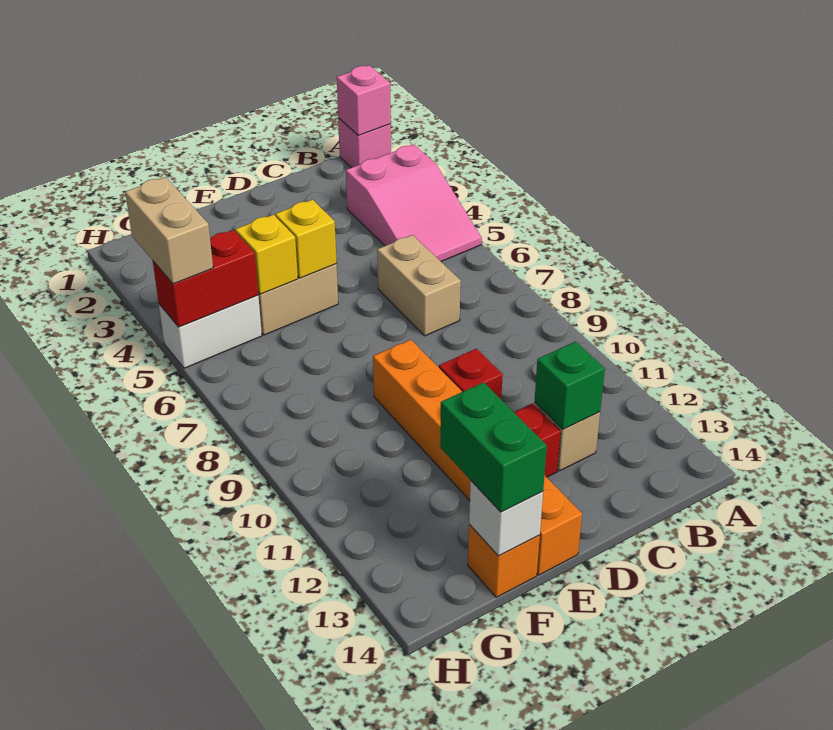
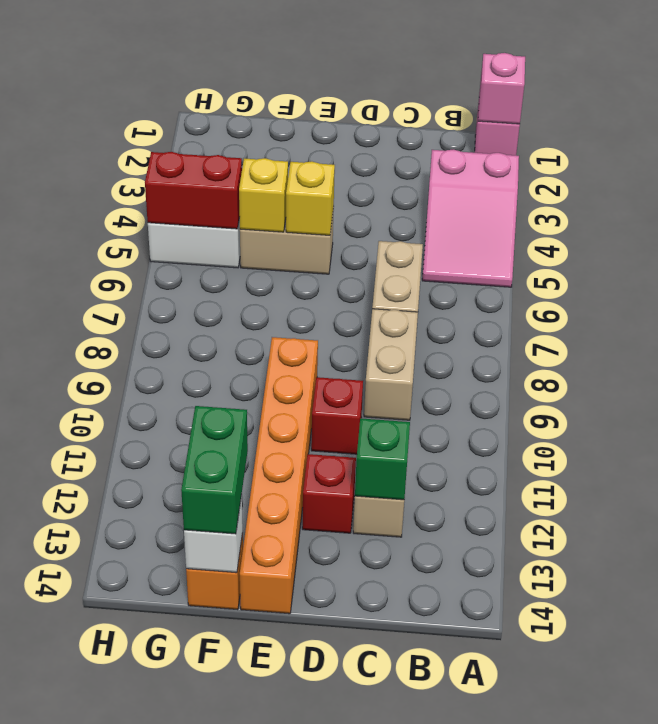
tan brick H4:H5 level 3 -> tan brick C8:C9 level 1

